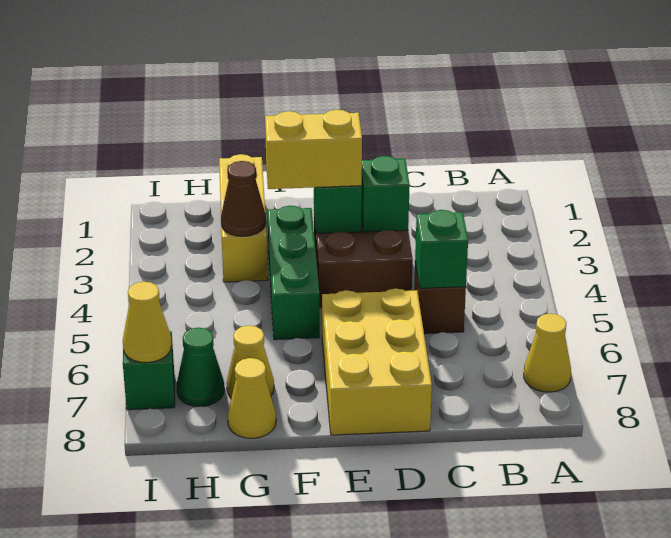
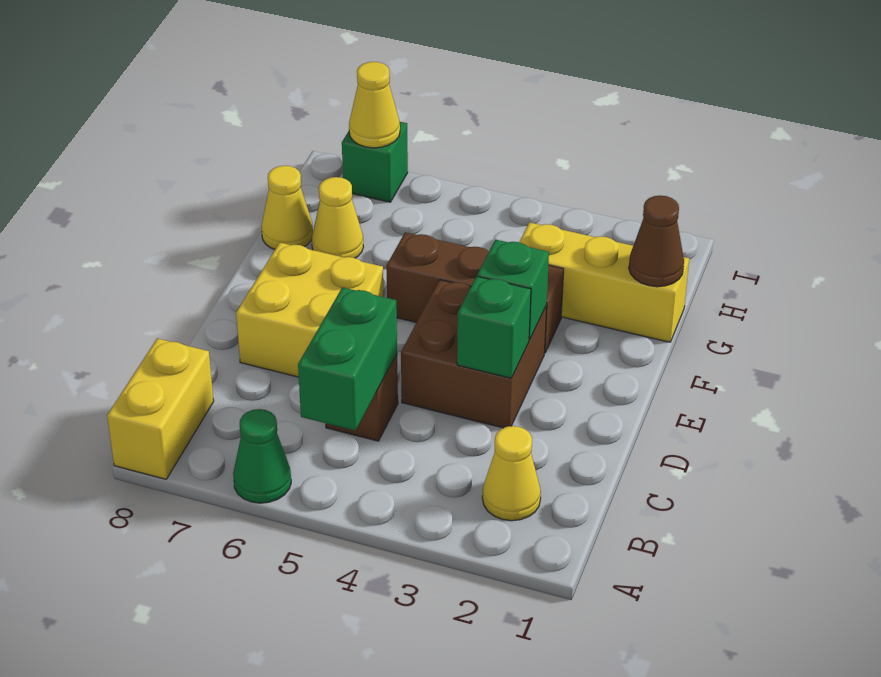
yellow cone A7 level 1 -> yellow cone B2 level 1
green brick C5 level 2 -> green brick B5:C5 level 2
yellow brick D6:E8 level 1 -> yellow brick D6:E7 level 1
yellow brick E3:F3 level 3 -> yellow brick A8:B8 level 1
green brick F3:F5 level 1 -> brown brick F3:F5 level 1
brown cone G3 level 2 -> brown cone G1 level 2
green cone H7 level 1 -> green cone A6 level 1

